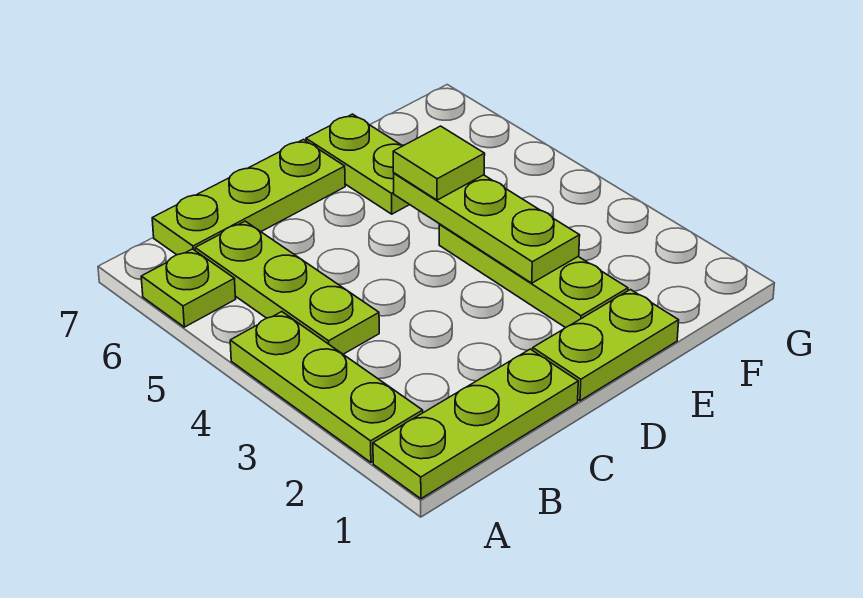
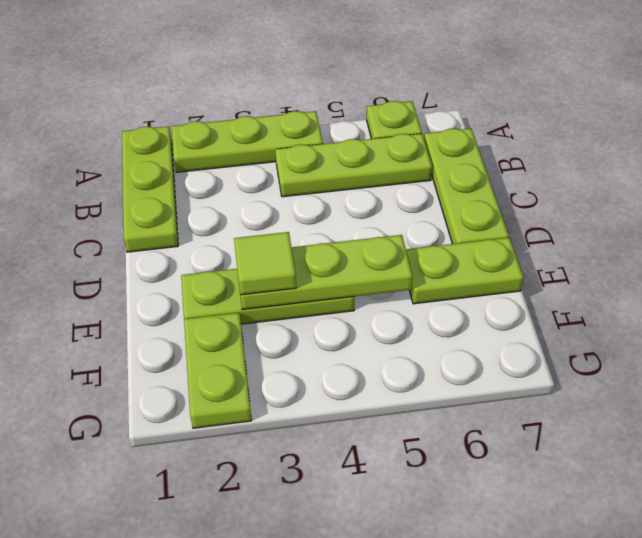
lime plate D1:E1 level 1 -> lime plate F2:G2 level 1
lime tile E5 level 3 -> lime tile E3 level 3

